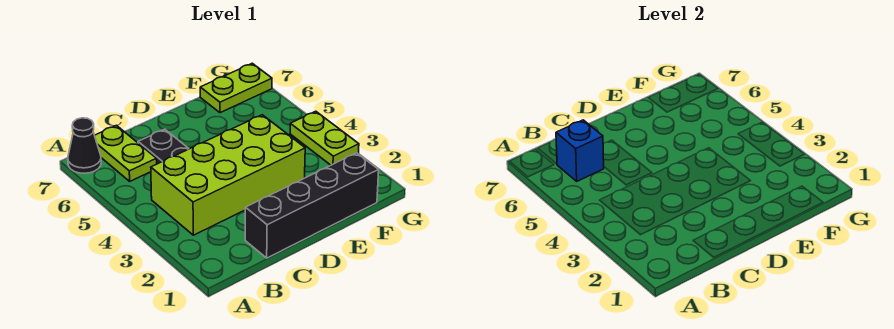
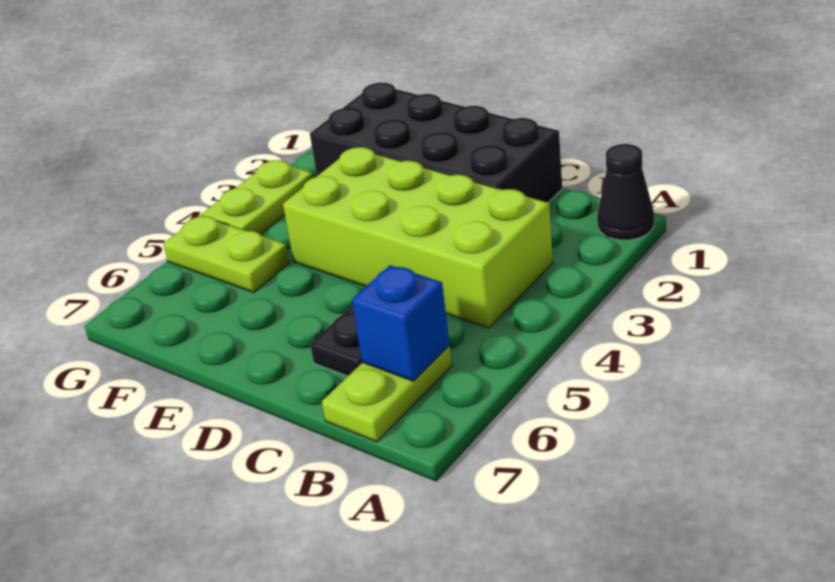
black cone A7 level 1 -> black cone A1 level 1
black brick C1:F1 level 1 -> black brick C1:F2 level 1
lime plate F7:G7 level 1 -> lime plate F5:G5 level 1

